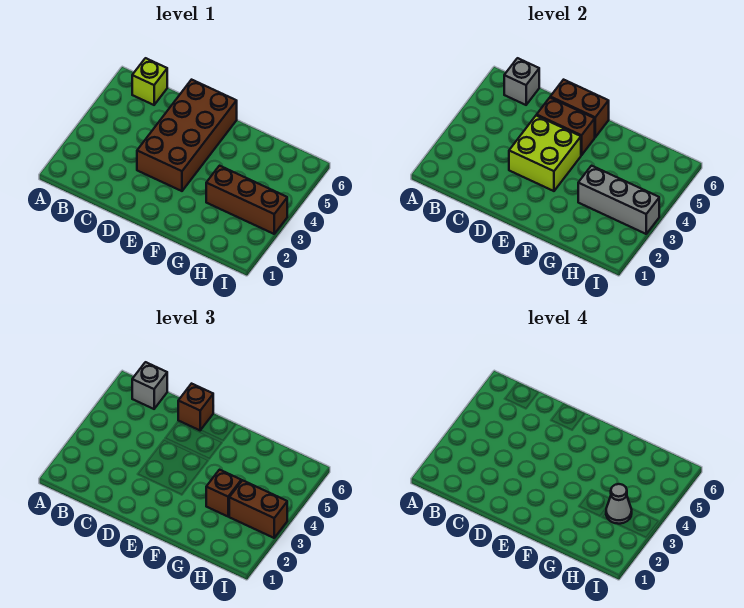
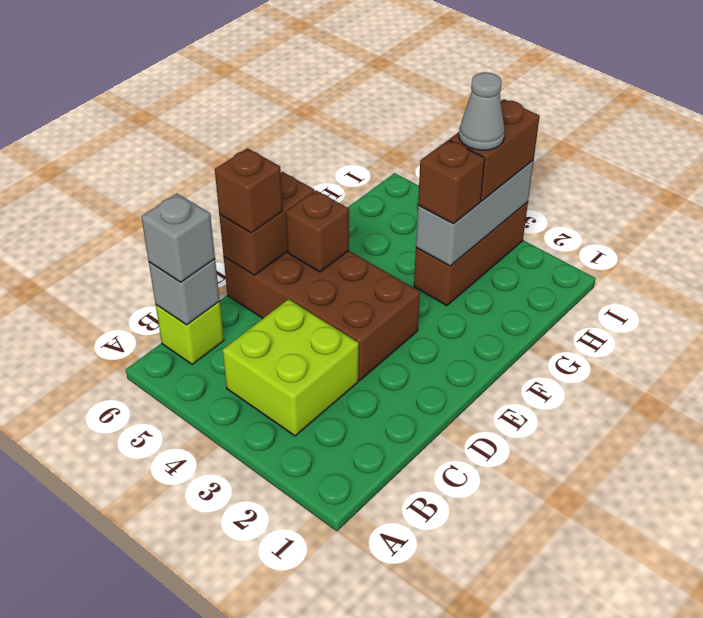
lime brick D3:E4 level 2 -> lime brick B3:C4 level 1
brown brick D5:E5 level 2 -> brown brick E5 level 2

